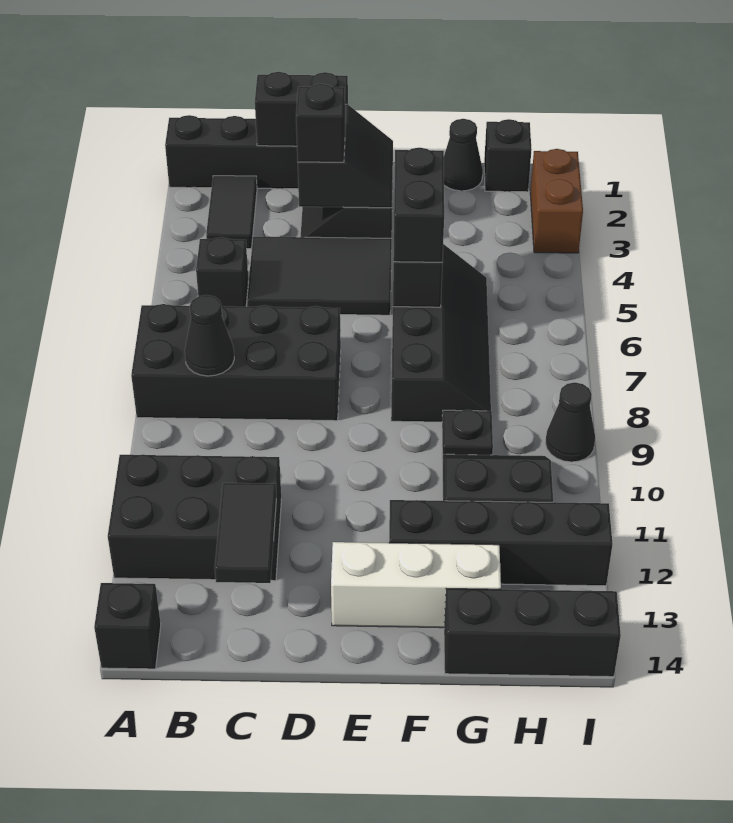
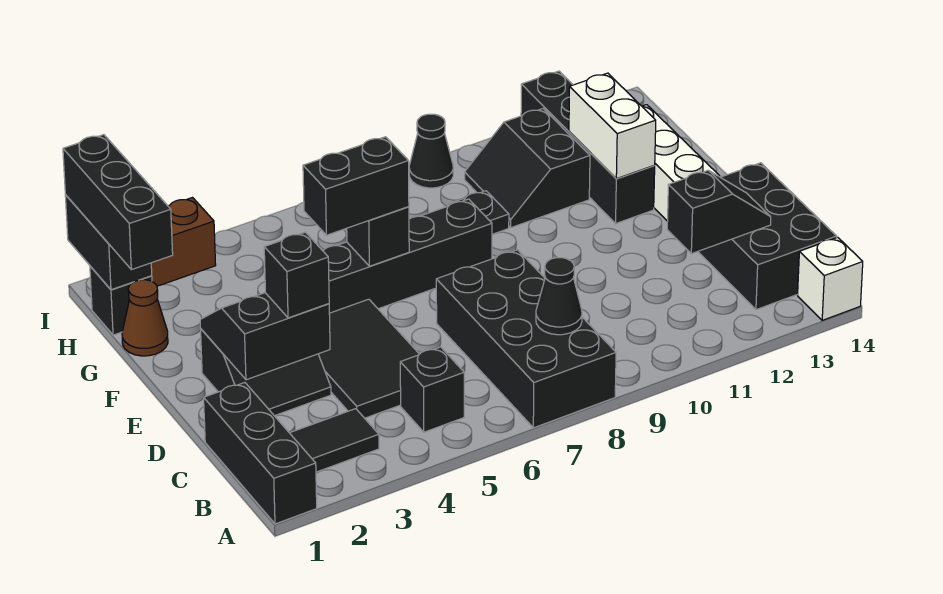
black brick A11:C12 level 1 -> black brick B13:D14 level 1
black brick A14 level 1 -> white brick A14 level 1
black brick C1:D1 level 2 -> black brick H1:I1 level 2
black tile C12:C13 level 2 -> black slope C12:C13 level 2 top 12
none -> white brick F12:G12 level 2
black cone G1 level 1 -> brown cone G1 level 1
black brick G14:I14 level 1 -> black brick G1:I1 level 3

